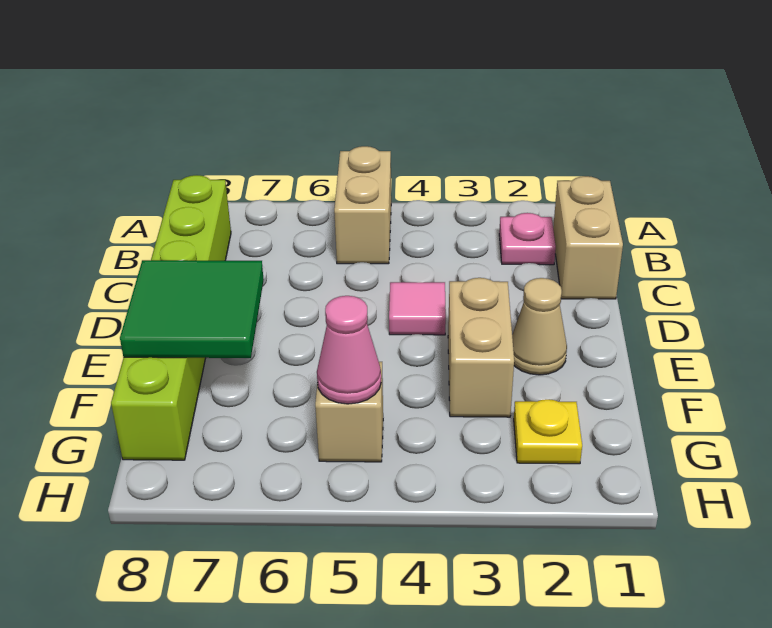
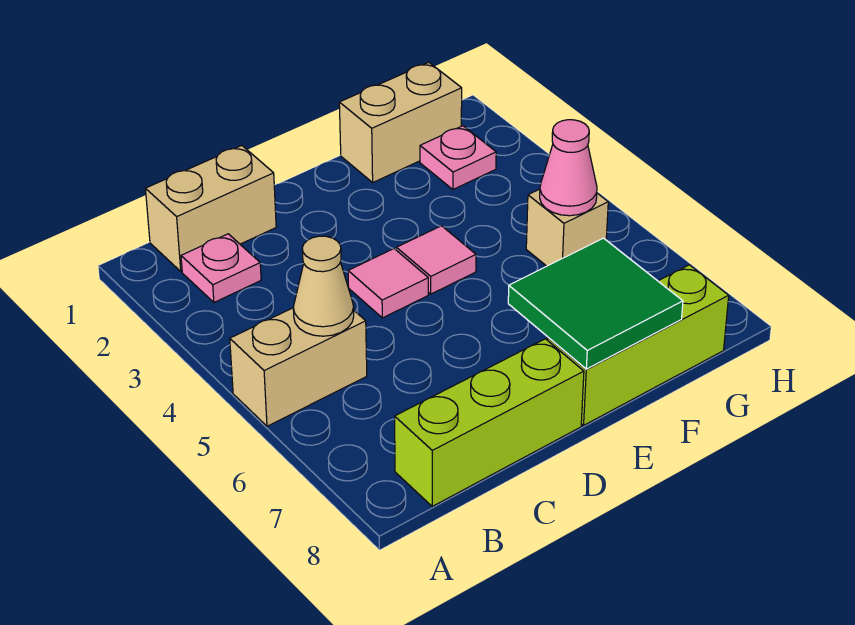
tan cone E2 level 1 -> tan cone B5 level 2
tan brick E3:F3 level 1 -> tan brick F1:G1 level 1
none -> pink tile E4 level 1
yellow plate G2 level 1 -> pink plate G2 level 1

